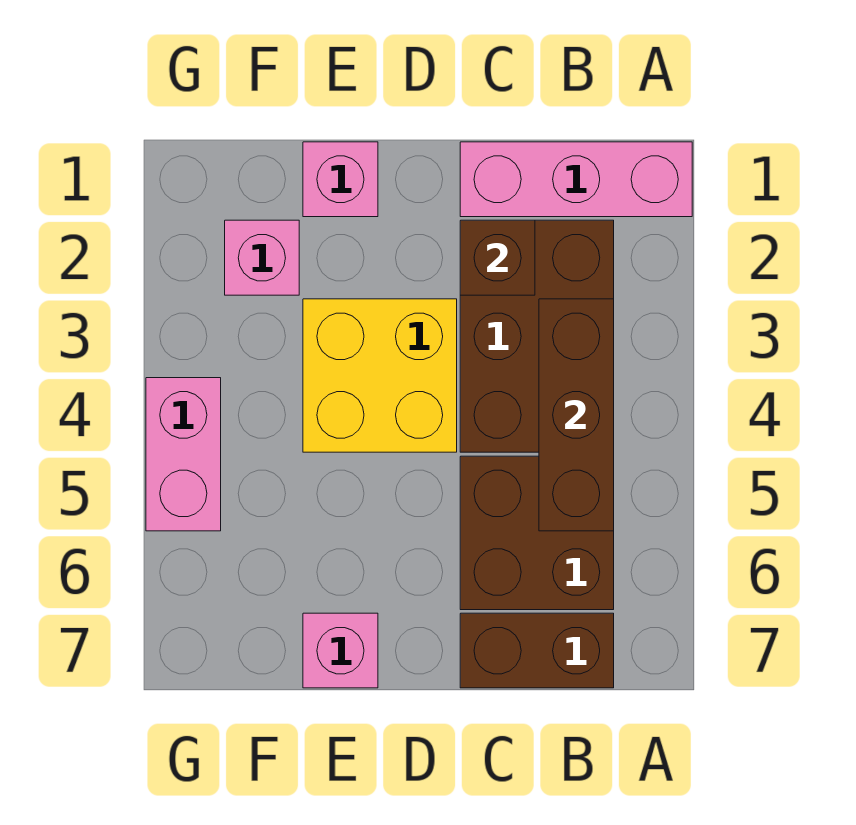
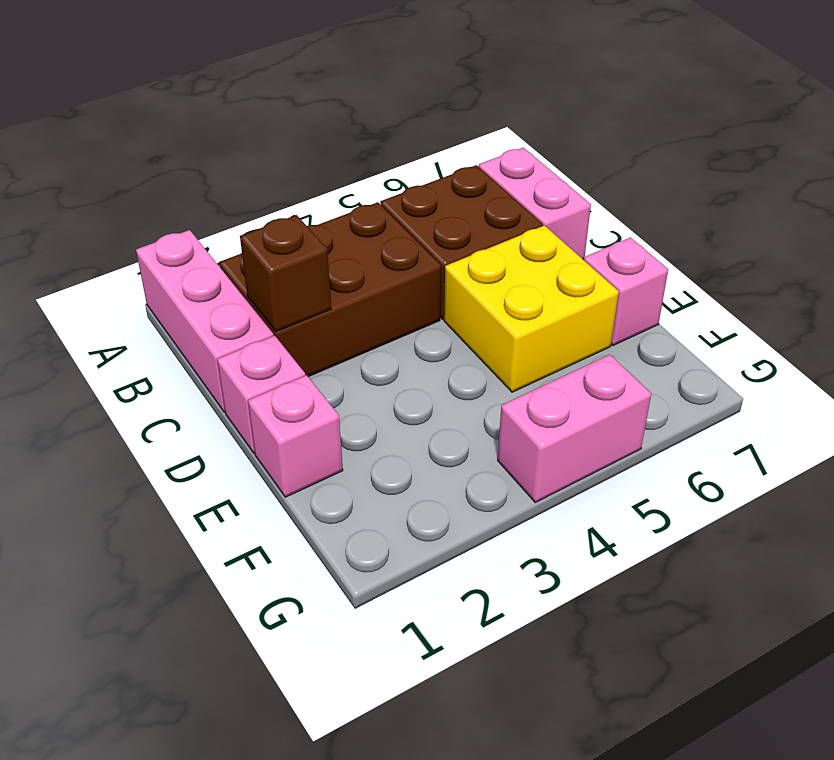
brown brick B3:B5 level 2 -> none
brown brick B7:C7 level 1 -> pink brick B7:C7 level 1
yellow brick D3:E4 level 1 -> yellow brick D5:E6 level 1
pink brick F2 level 1 -> pink brick D1 level 1

